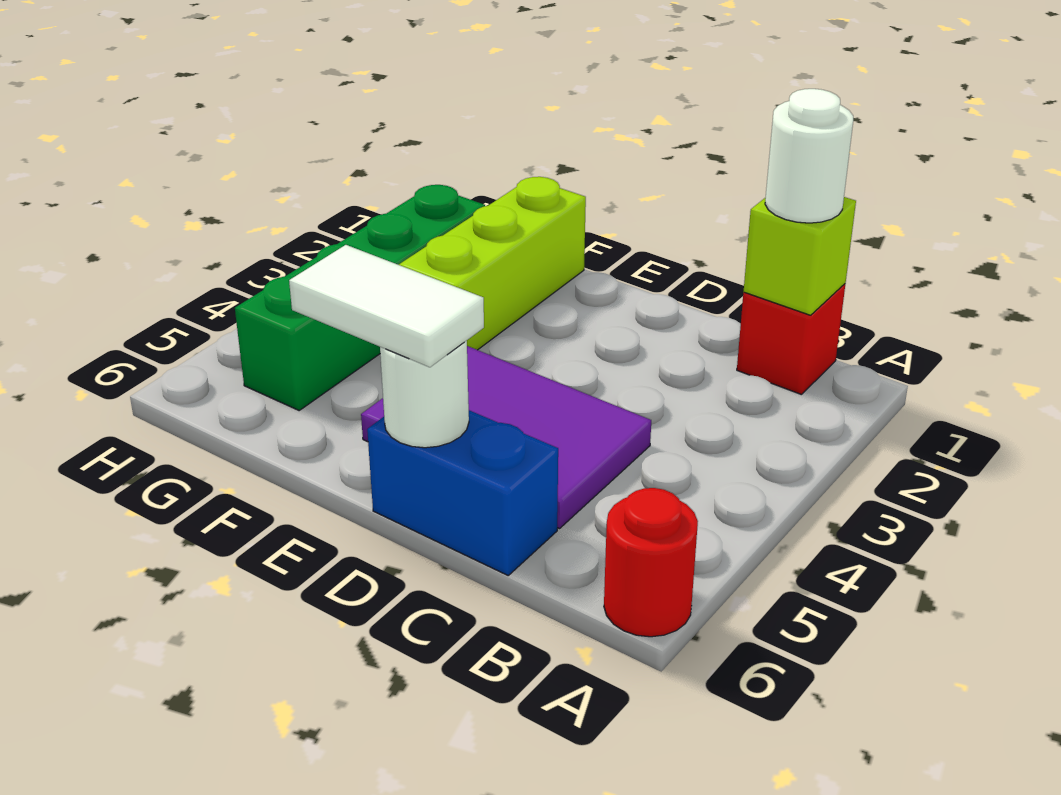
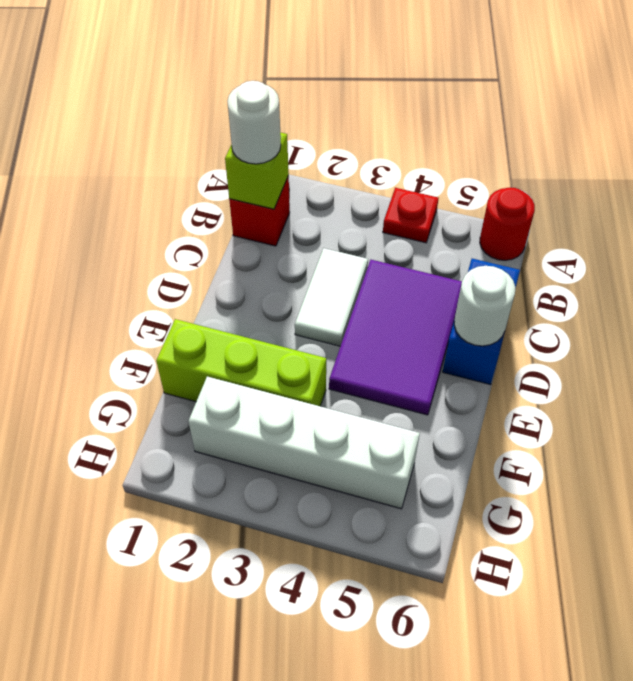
none -> red plate A4 level 1
white tile D6:E6 level 3 -> white tile C3:D3 level 1
green brick G2:G5 level 1 -> white brick G2:G5 level 1

